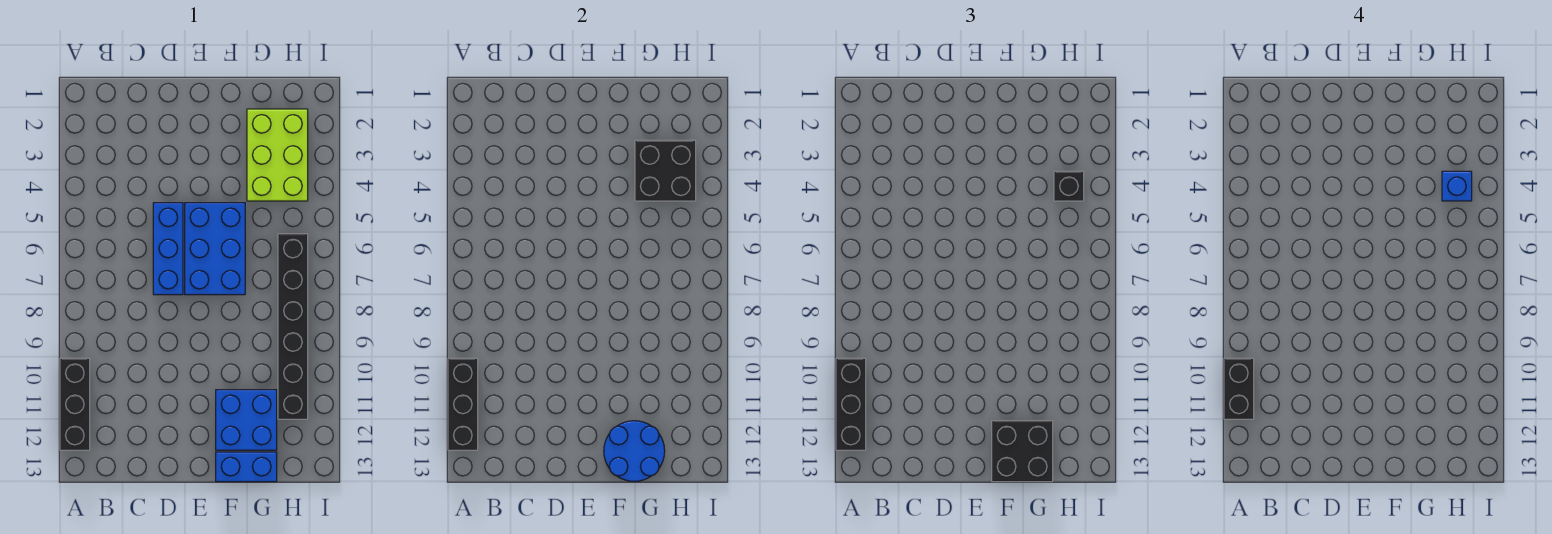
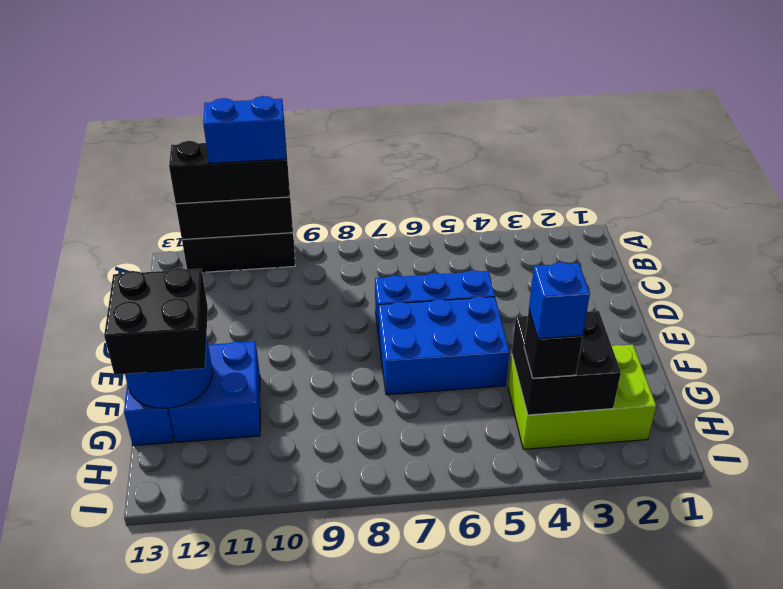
black brick A10:A11 level 4 -> blue brick A10:A11 level 4
black brick H6:H11 level 1 -> none

